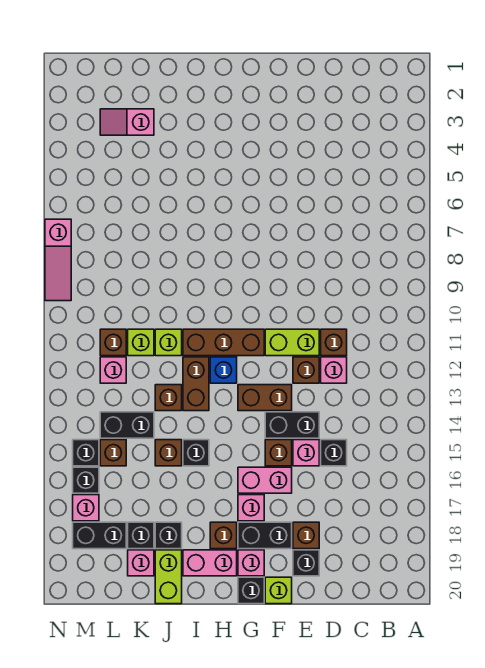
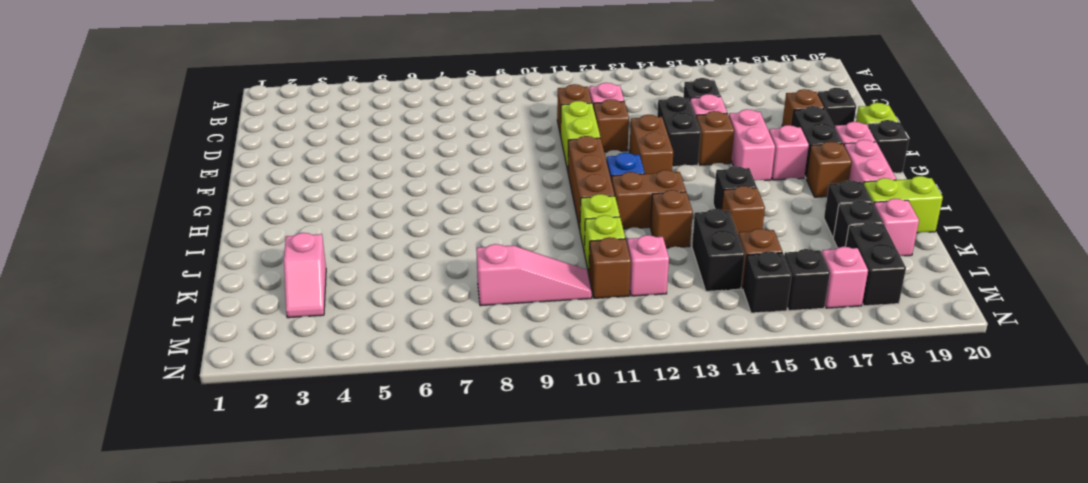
pink slope N7:N9 level 1 top 7 -> pink slope L8:L10 level 1 top 8

